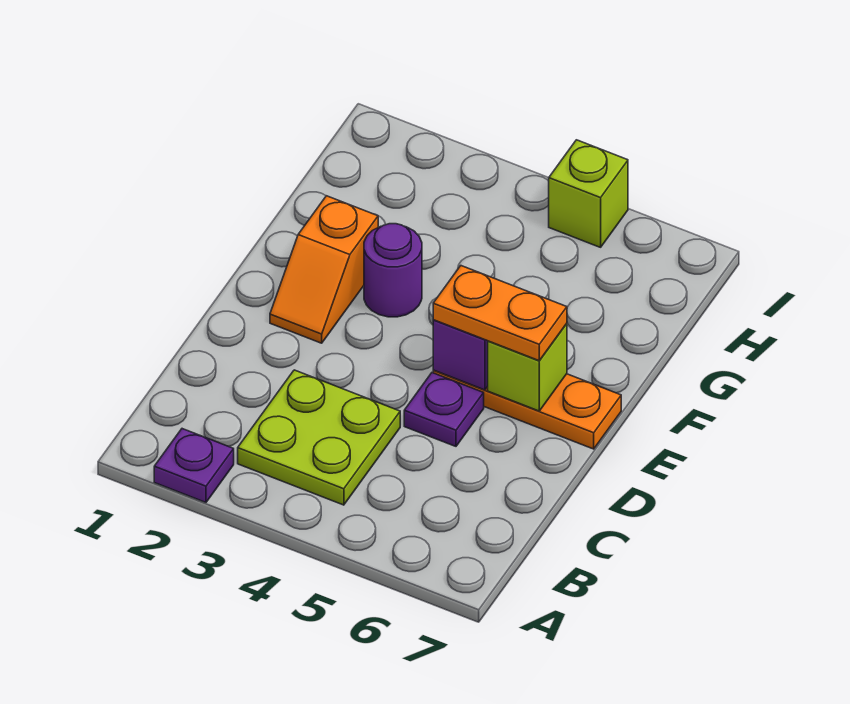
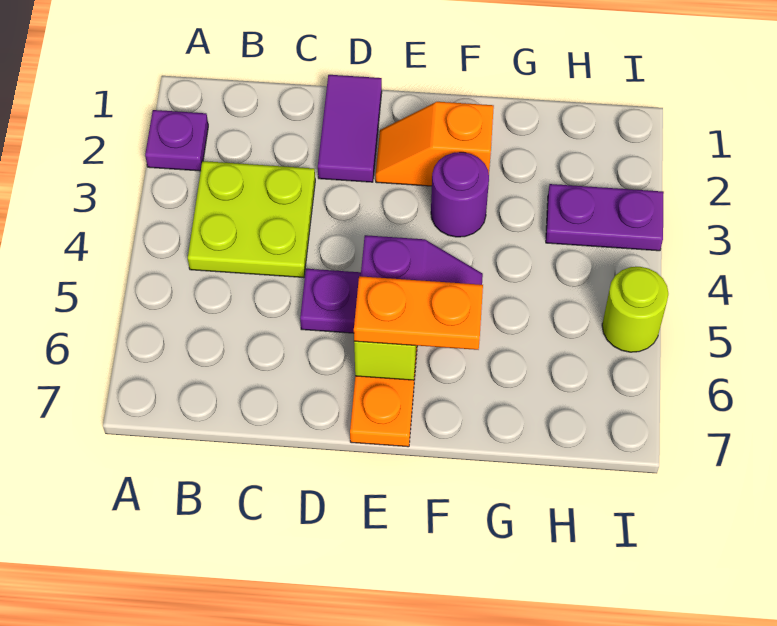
none -> purple tile D1:D2 level 1
orange plate E5:E6 level 3 -> orange plate E6:F6 level 3
none -> purple plate H3:I3 level 1
lime brick I5 level 1 -> lime round brick I5 level 1

